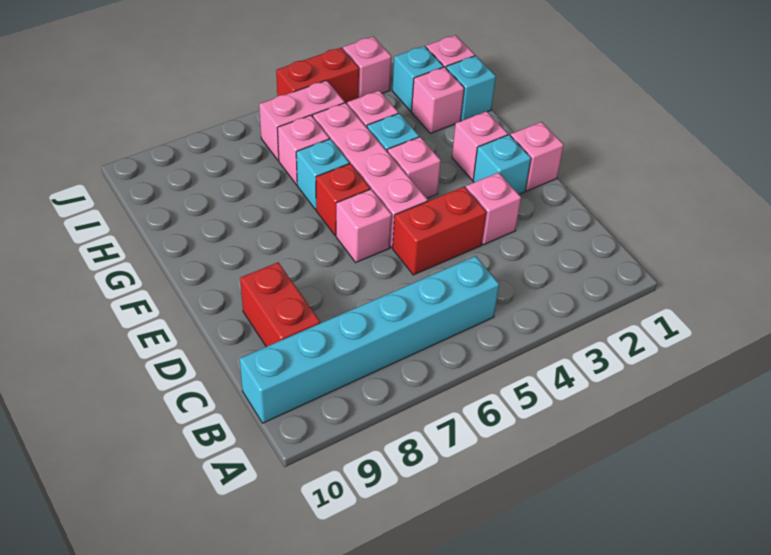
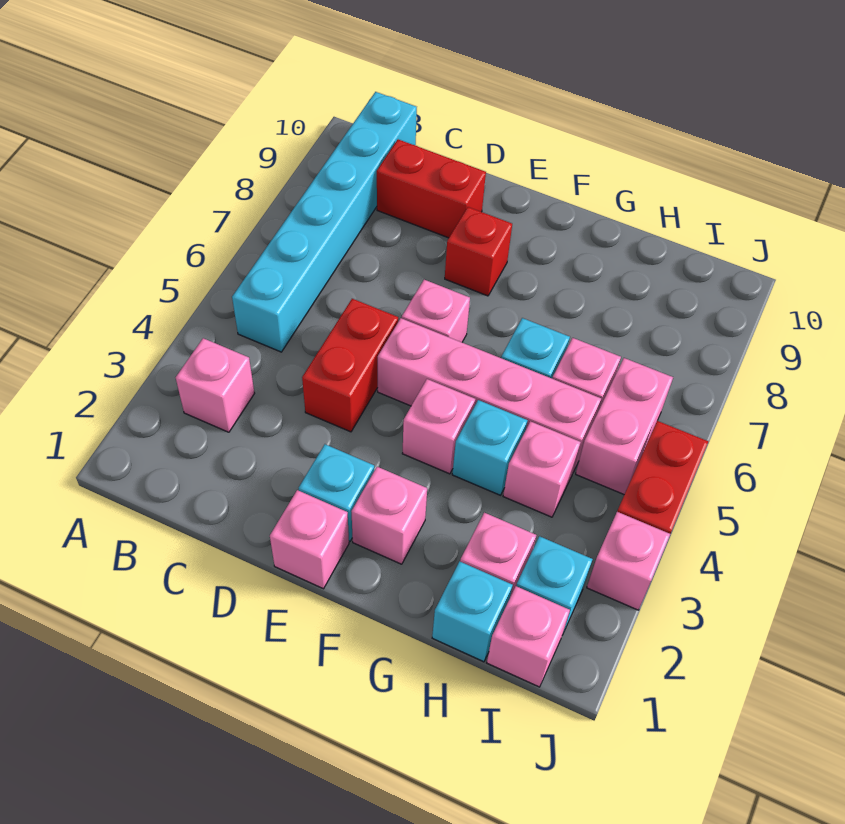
pink brick D3 level 1 -> pink brick B3 level 1
red brick F6 level 1 -> red brick E8 level 1

